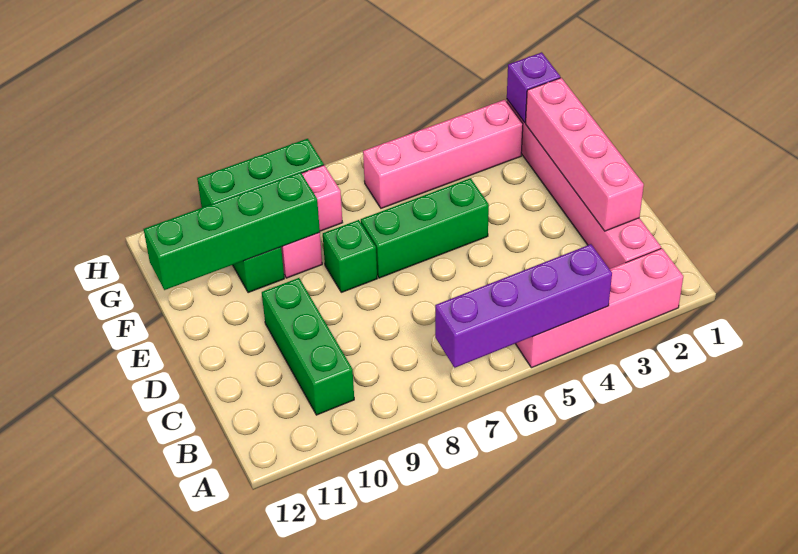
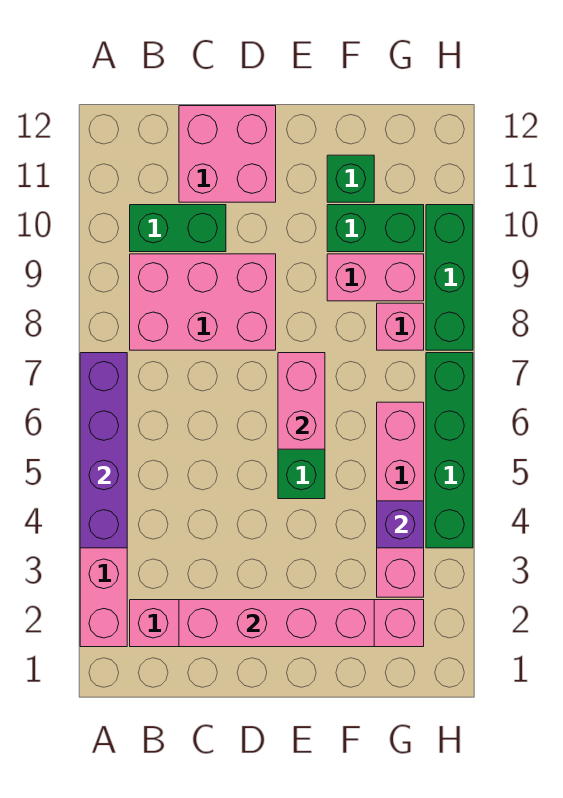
none -> pink brick B8:D9 level 1
green brick B10:D10 level 1 -> green brick B10:C10 level 1
none -> pink brick C11:D12 level 1
none -> pink brick E6:E7 level 2
green brick E8 level 1 -> green brick F11 level 1
green brick F9:F12 level 2 -> green brick H4:H7 level 1
purple brick G2 level 2 -> purple brick G4 level 2

